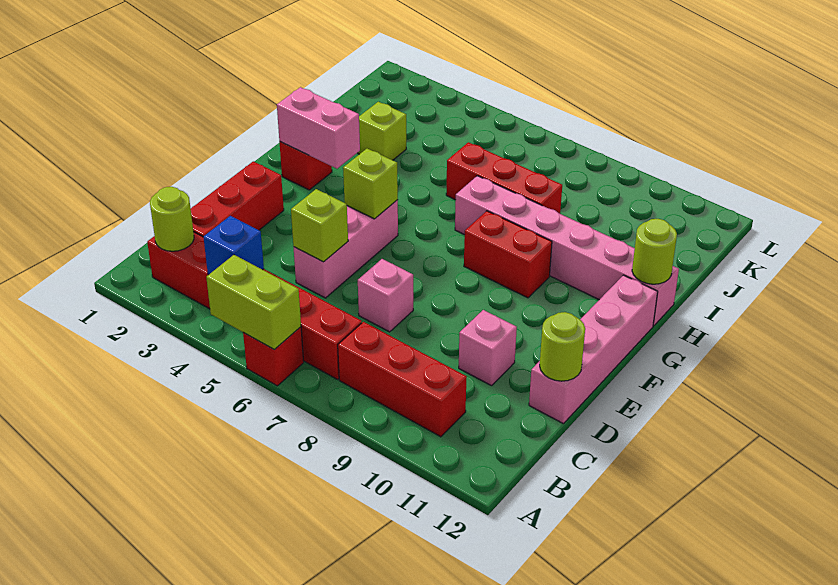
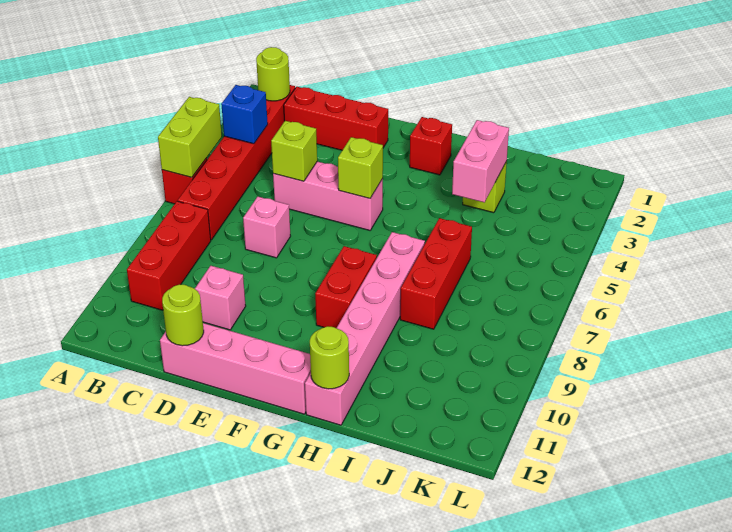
pink brick G2:G3 level 2 -> pink brick I3:I4 level 2

